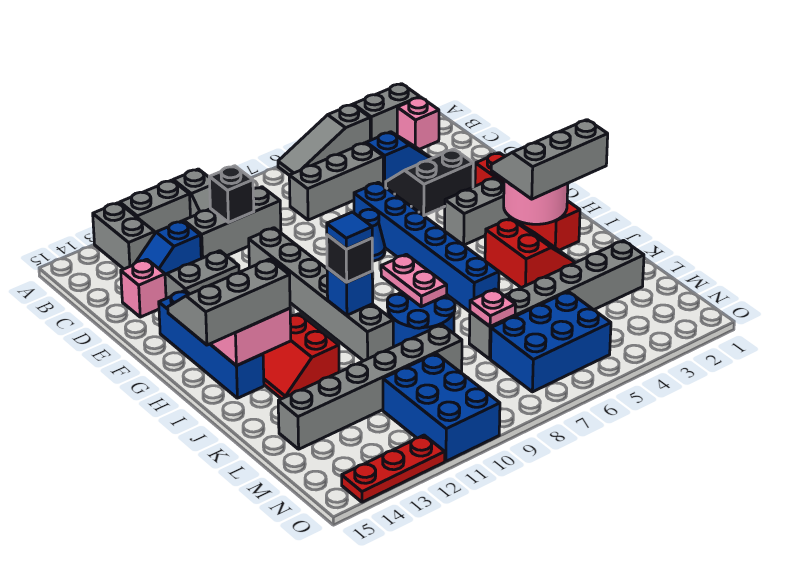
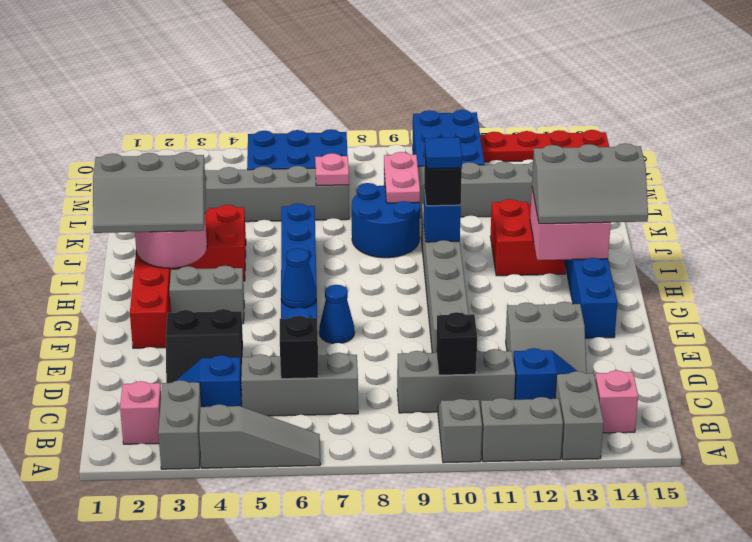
grey brick A2:A3 level 1 -> grey brick A3:B3 level 1
none -> black brick C6 level 2
pink brick D14 level 1 -> pink brick B14 level 1
none -> blue cone F6 level 2
pink plate I8:J8 level 2 -> pink plate K9:L9 level 2
red plate O12:O14 level 1 -> red plate O12:O15 level 1

